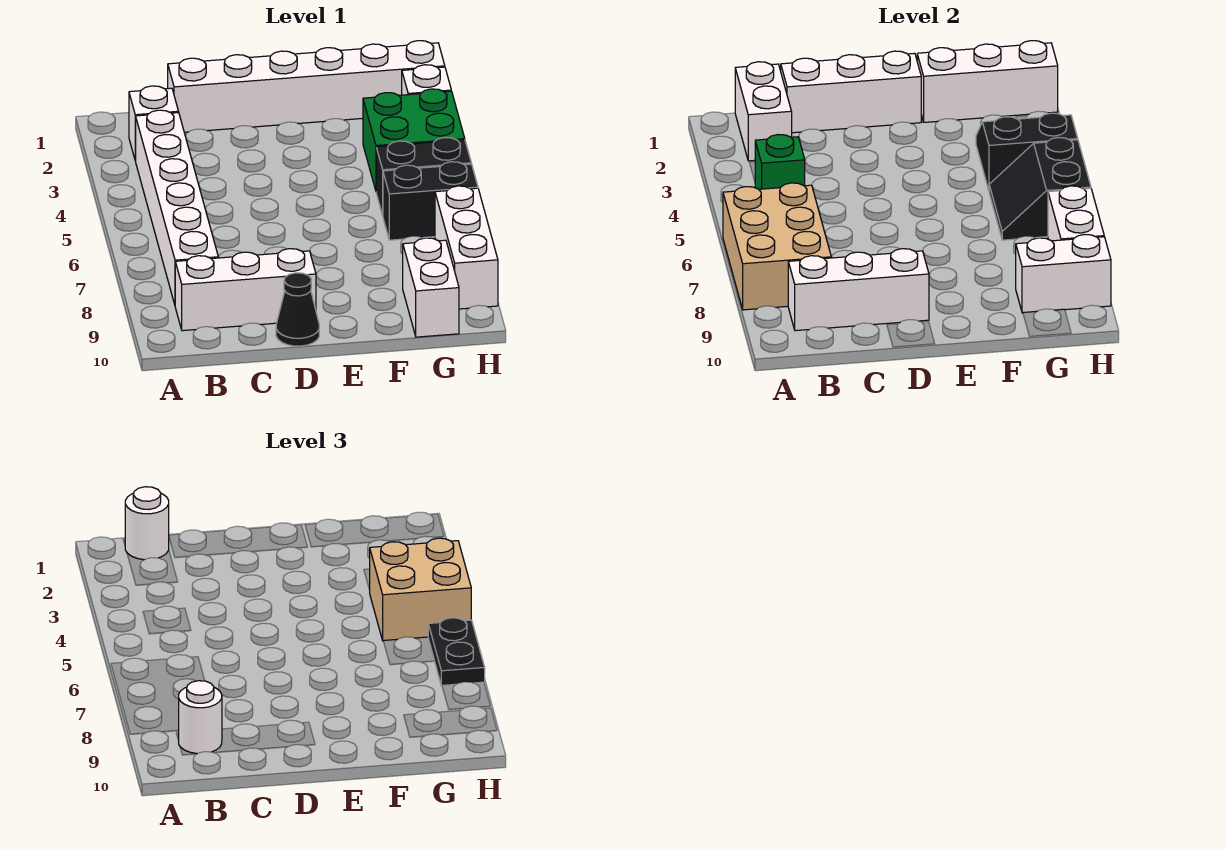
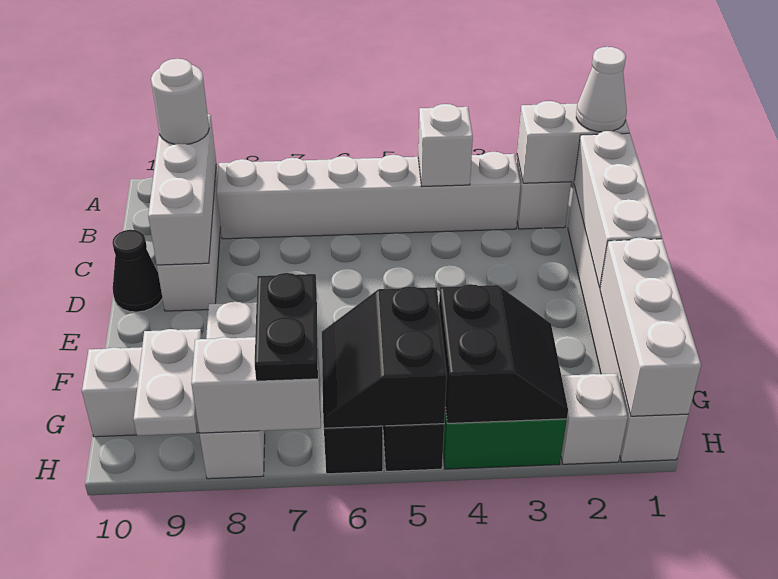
tan brick A6:B8 level 2 -> none
white round brick B1 level 3 -> white cone B1 level 3
green brick B4 level 2 -> white brick B4 level 2
tan brick G4:H5 level 3 -> none
black slope G5:H6 level 2 top H -> black slope G5:H6 level 2 top 5
white brick G9:H9 level 2 -> white plate G9:H9 level 2
black plate H6:H7 level 3 -> black plate G7:H7 level 3
white brick H7:H9 level 1 -> white brick F8:H8 level 1

